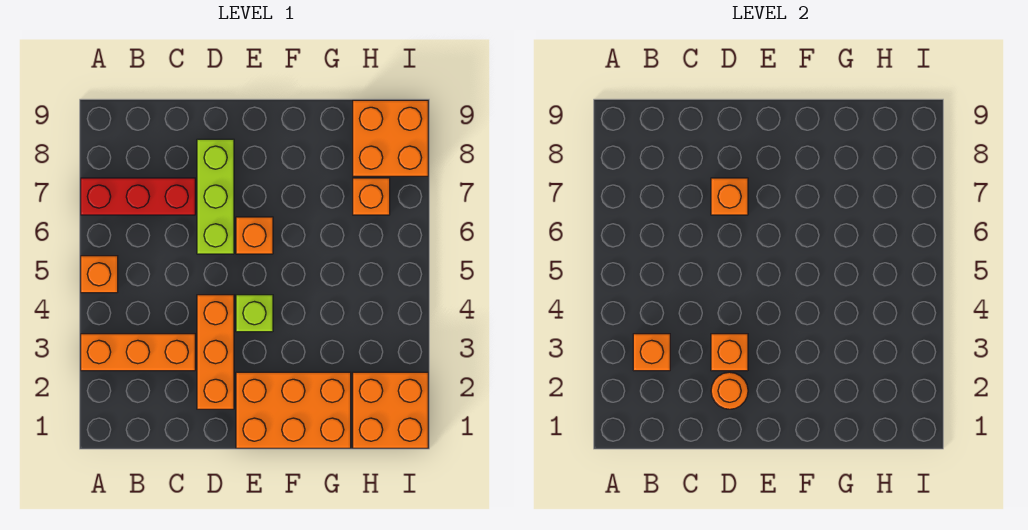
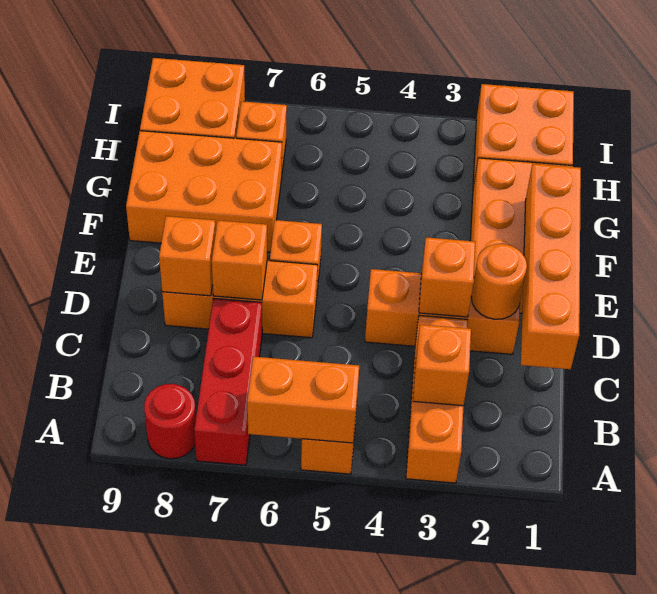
none -> orange brick A5:A6 level 2
none -> red round brick A8 level 1
none -> orange brick C1:F1 level 2
lime brick D6:D8 level 1 -> orange brick D6:D8 level 1
none -> orange brick D8 level 2
lime brick E4 level 1 -> none
none -> orange brick F7:G9 level 1

